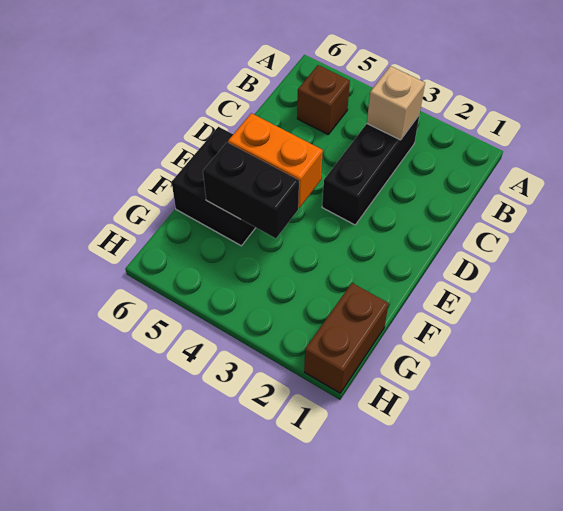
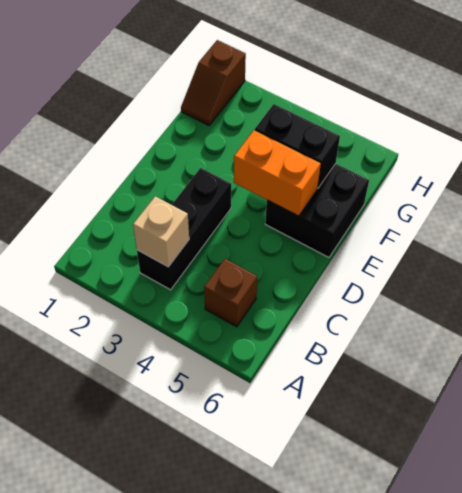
brown brick G1:H1 level 1 -> brown slope G1:H1 level 1 top H

